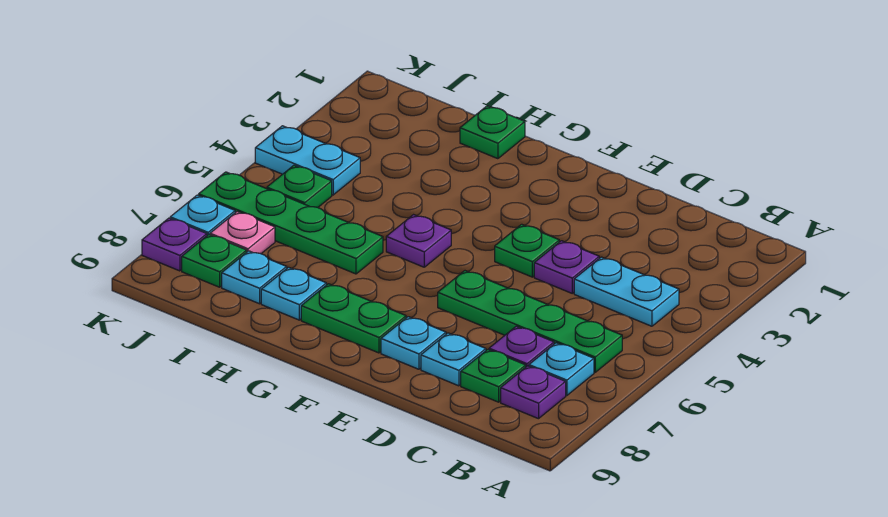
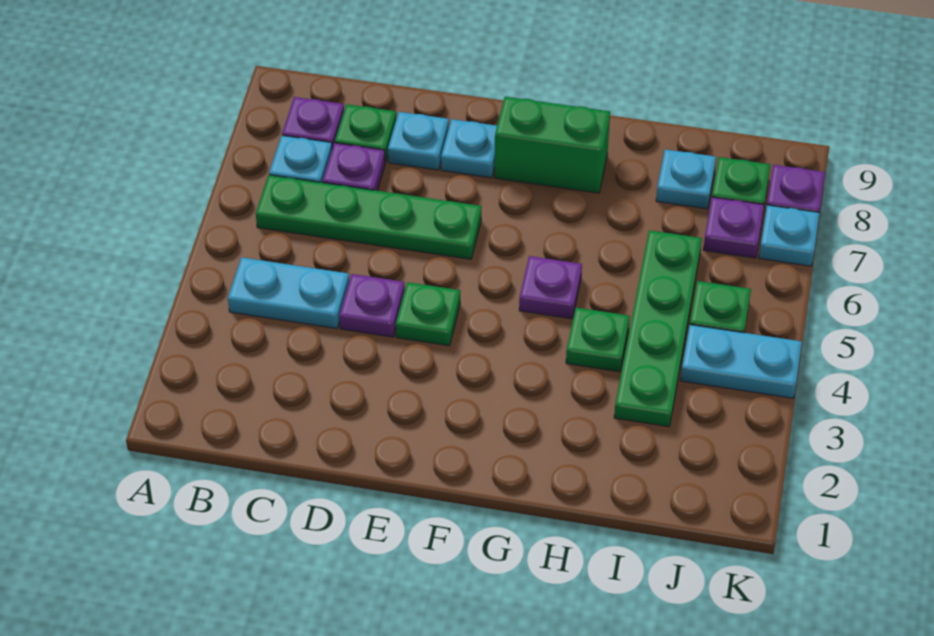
green plate F8:G8 level 1 -> green brick F8:G8 level 1
green plate H1 level 1 -> green plate H4 level 1
green plate H6:K6 level 1 -> green plate I3:I6 level 1
cyan plate H8 level 1 -> none
pink plate J7 level 1 -> purple plate J7 level 1

